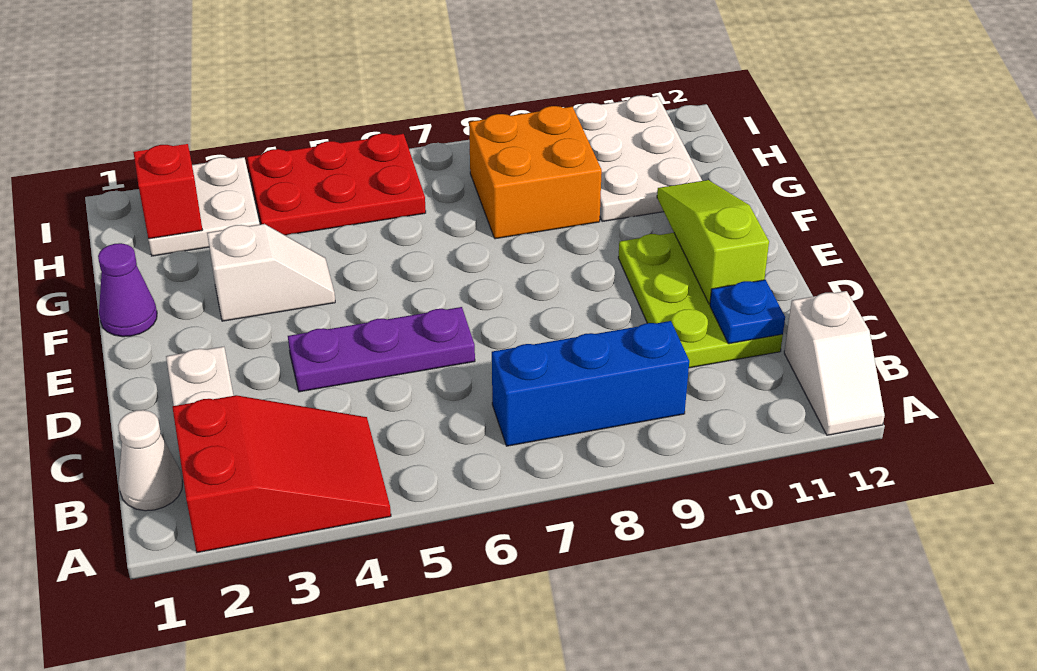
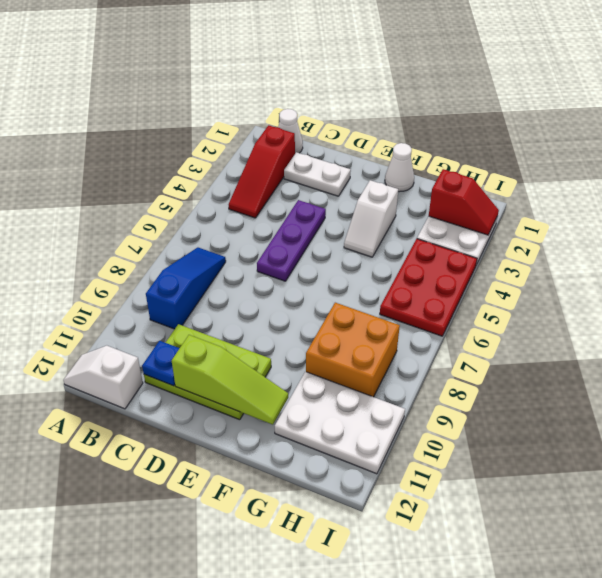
red slope A2:B4 level 1 top 2 -> red slope B2:B4 level 1 top 2
blue brick B7:B9 level 1 -> blue slope B7:B9 level 1 top 9
purple cone F1 level 1 -> white cone F1 level 1

